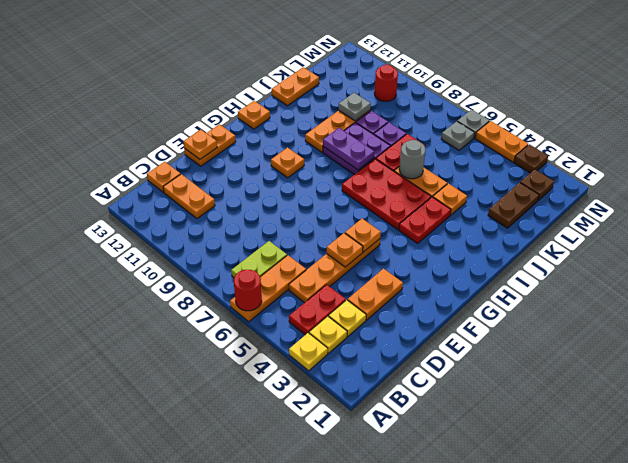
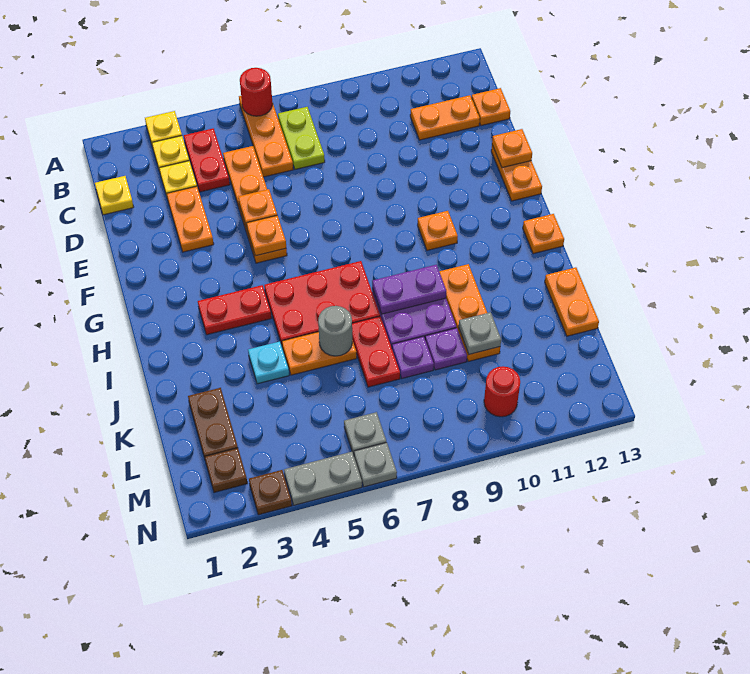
none -> yellow plate C1 level 1
red plate H4:I4 level 1 -> red plate H3:H4 level 1
orange plate J4 level 1 -> cyan plate J4 level 1
orange plate N4:N5 level 1 -> grey plate N4:N5 level 1

